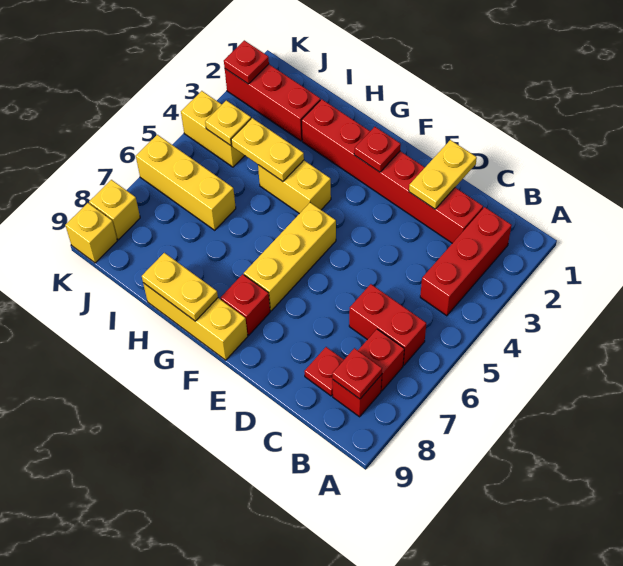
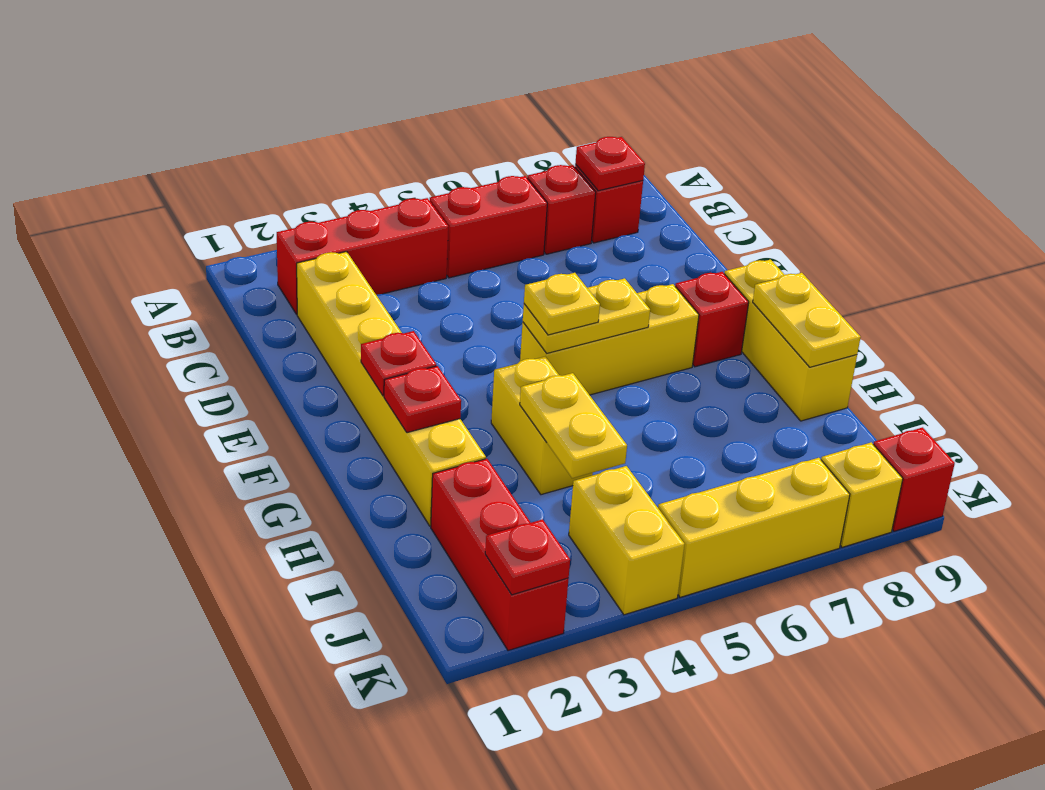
red brick B6:C6 level 1 -> red brick B5:B6 level 1
red brick C2:H2 level 1 -> yellow brick C2:H2 level 1
red plate C8 level 1 -> red plate G2 level 2
yellow plate D1:D2 level 2 -> yellow plate F5:F6 level 2
yellow brick I6:K6 level 1 -> yellow brick K5:K7 level 1
yellow plate J4 level 2 -> yellow plate F5 level 3
yellow brick K9 level 1 -> red brick K9 level 1

